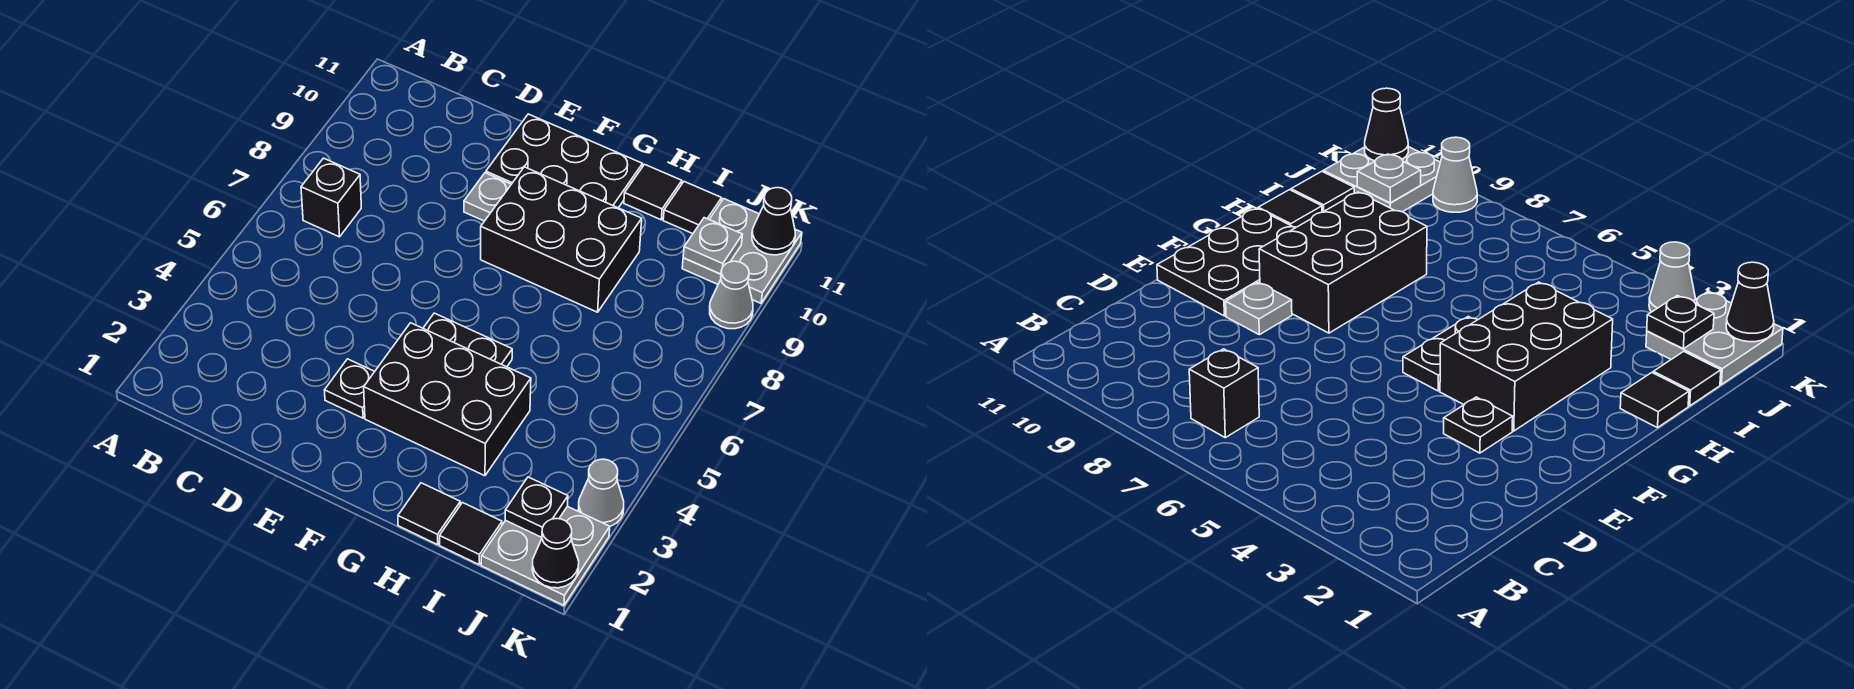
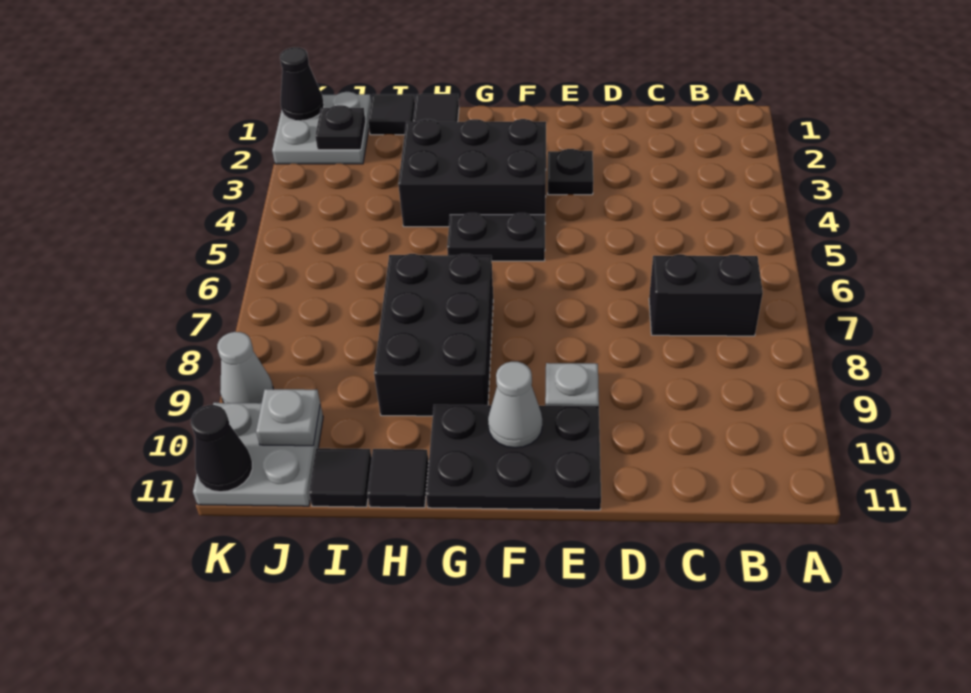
black brick B7 level 1 -> black brick B7:C7 level 1
black brick F8:H9 level 1 -> black brick G7:H9 level 1
grey cone K3 level 1 -> grey cone F10 level 2

